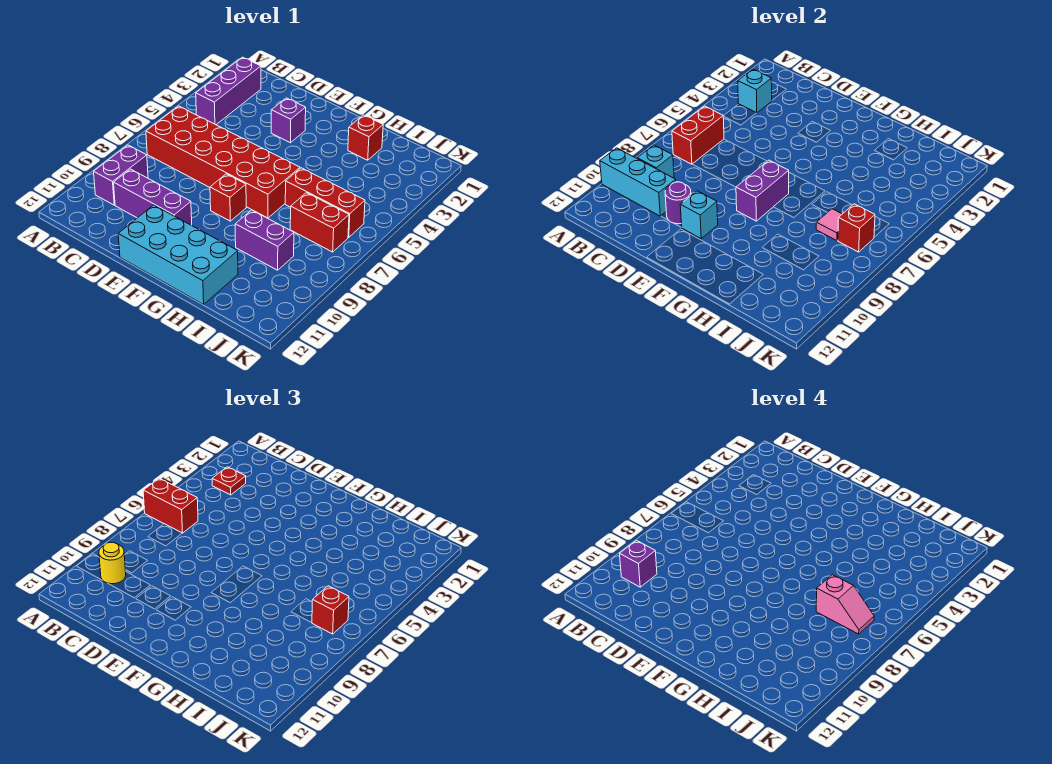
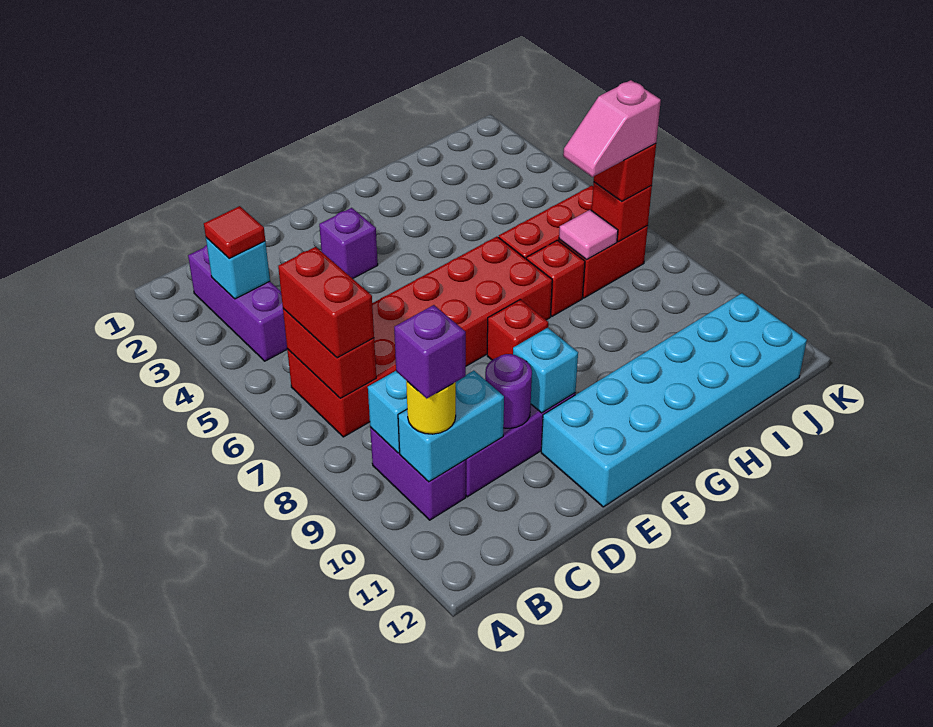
red brick A6:B6 level 3 -> red brick B6:B7 level 3
cyan brick A10:C10 level 2 -> cyan brick B10:C10 level 2
red plate B3 level 3 -> red tile B3 level 3
cyan brick E11:H12 level 1 -> cyan brick E11:J12 level 1
purple brick F7:F8 level 2 -> none
red brick H2 level 1 -> red brick H7 level 1
purple brick H9:I9 level 1 -> none
pink slope I7:J7 level 4 top I -> pink slope I7:J7 level 4 top J

